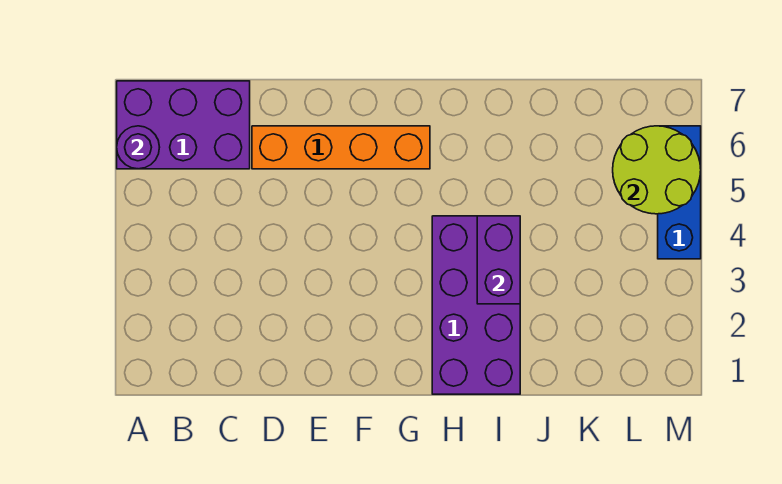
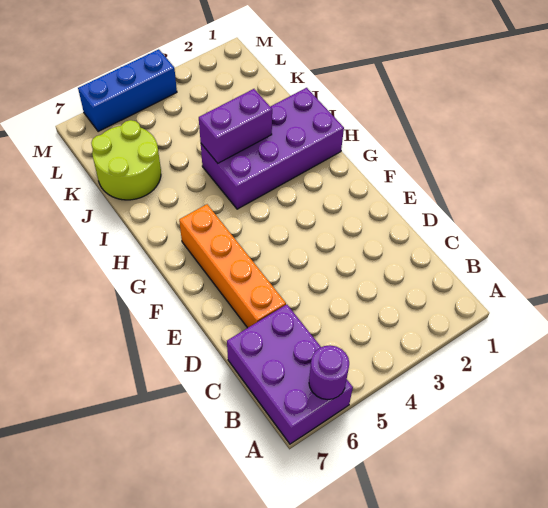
lime round brick L5:M6 level 2 -> lime round brick J6:K7 level 1

